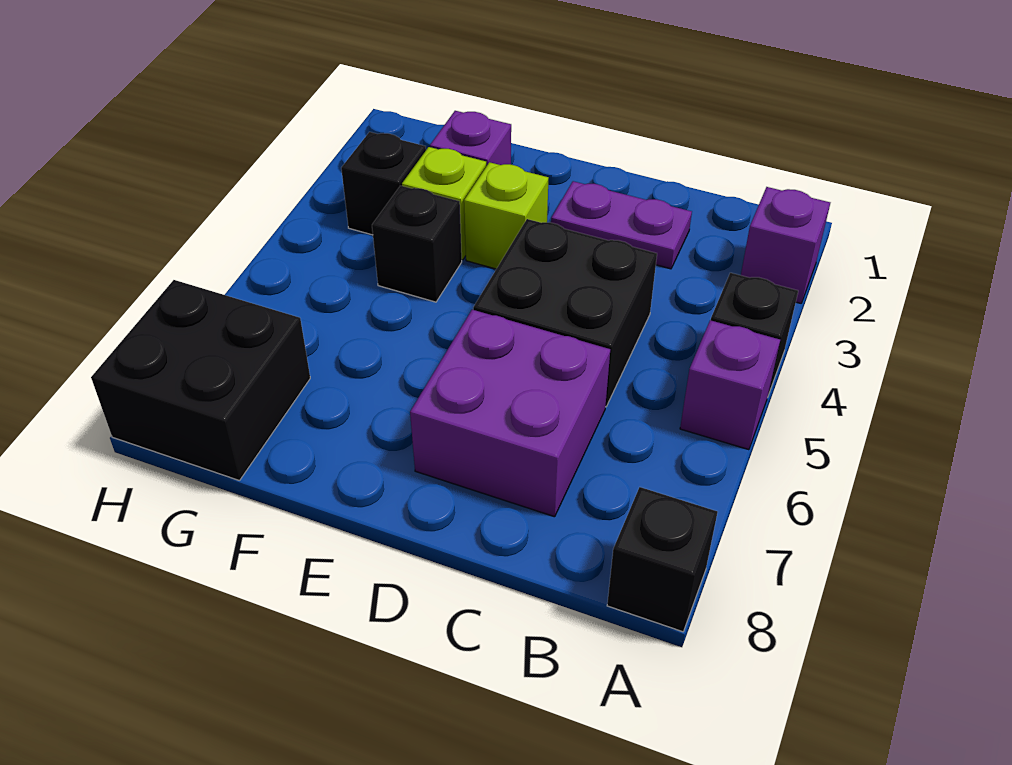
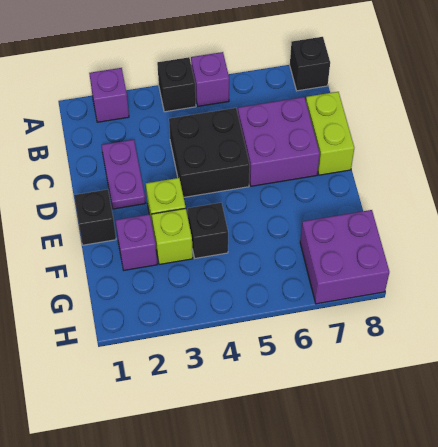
none -> lime brick C8:D8 level 1
black brick G3 level 1 -> black brick E1 level 1
black brick G7:H8 level 1 -> purple brick G7:H8 level 1

